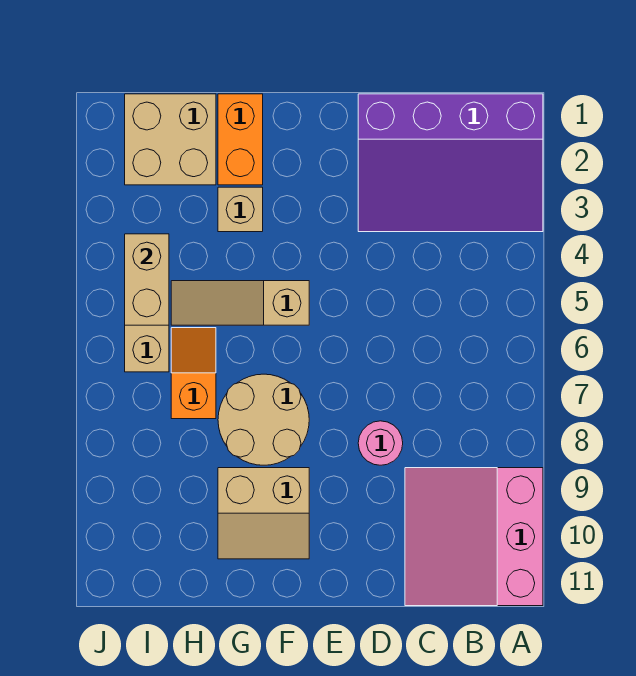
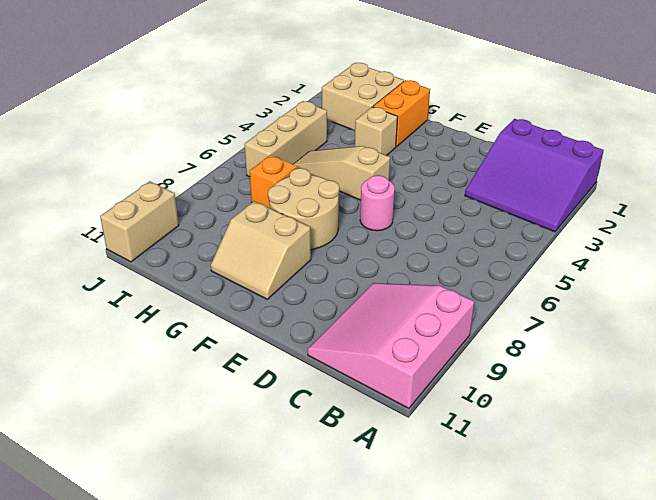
purple slope A1:D3 level 1 top 1 -> purple slope A1:C3 level 1 top 1
pink round brick D8 level 1 -> pink round brick E6 level 1
tan brick I4:I5 level 2 -> tan brick J10:J11 level 1

